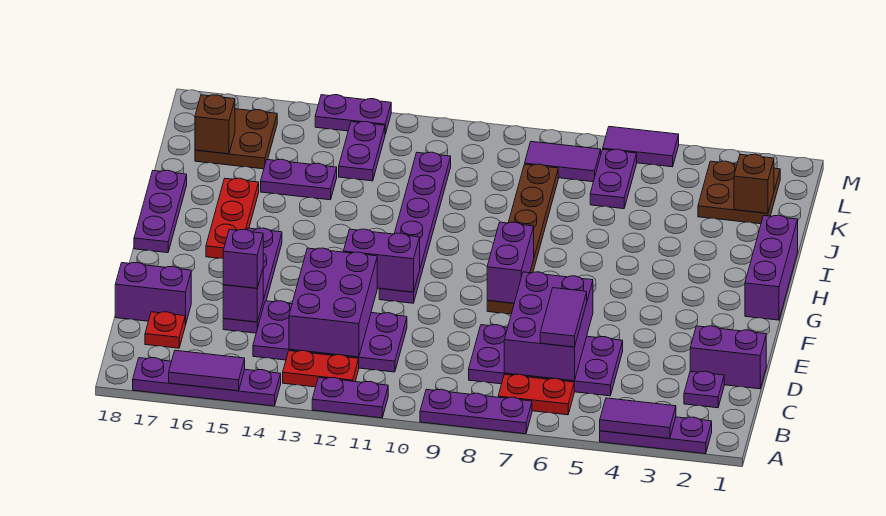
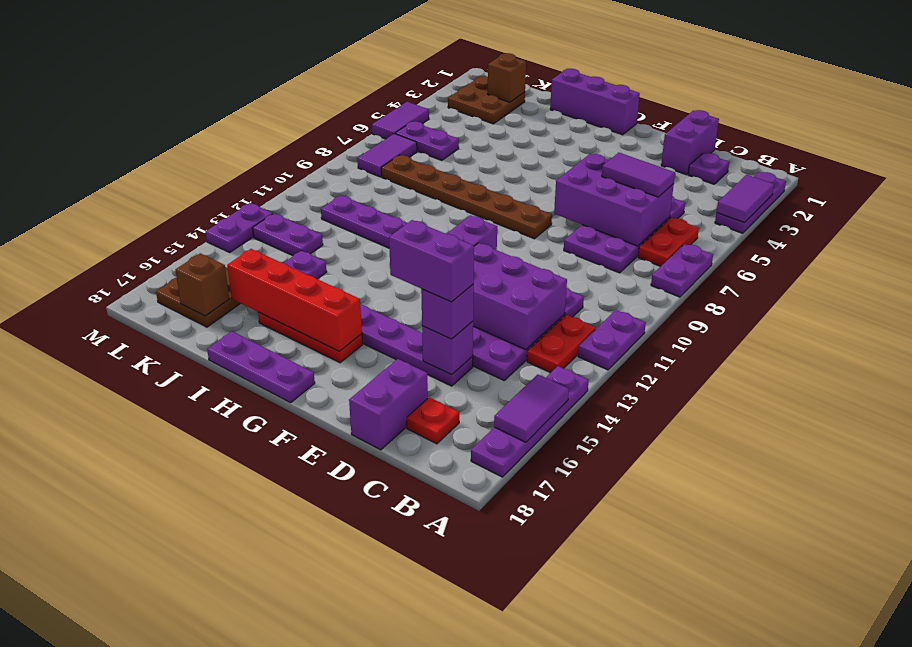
purple plate A7:A9 level 1 -> purple plate A7:A8 level 1
purple brick F8:G8 level 2 -> purple brick D15:E15 level 4
none -> red brick G16:J16 level 2

